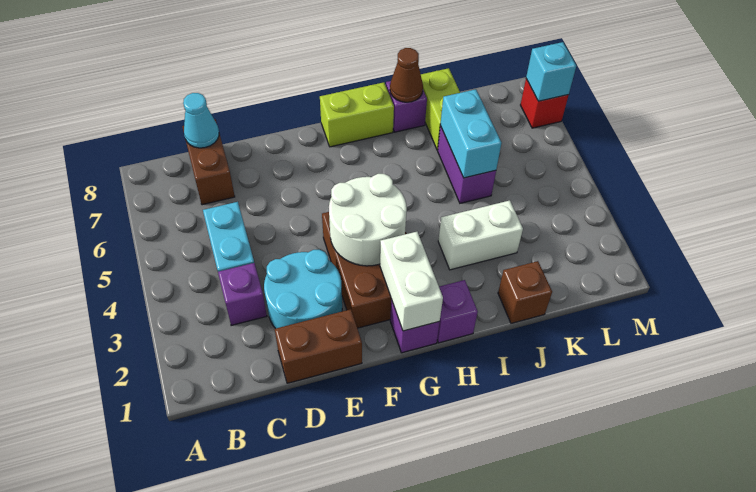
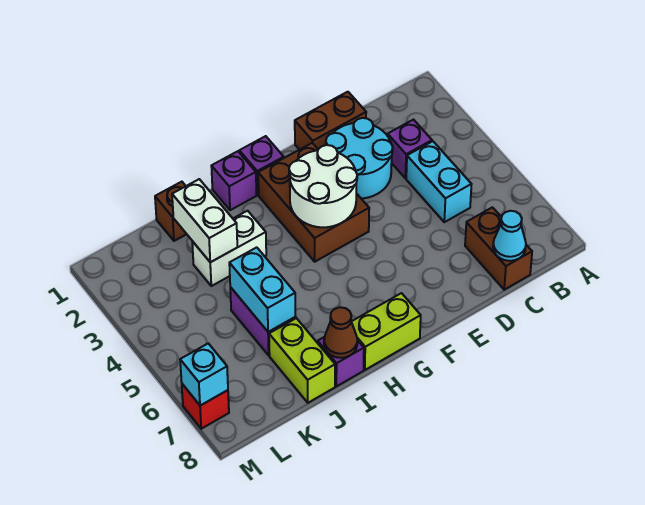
white brick G1:G2 level 2 -> white brick J2:J3 level 2

